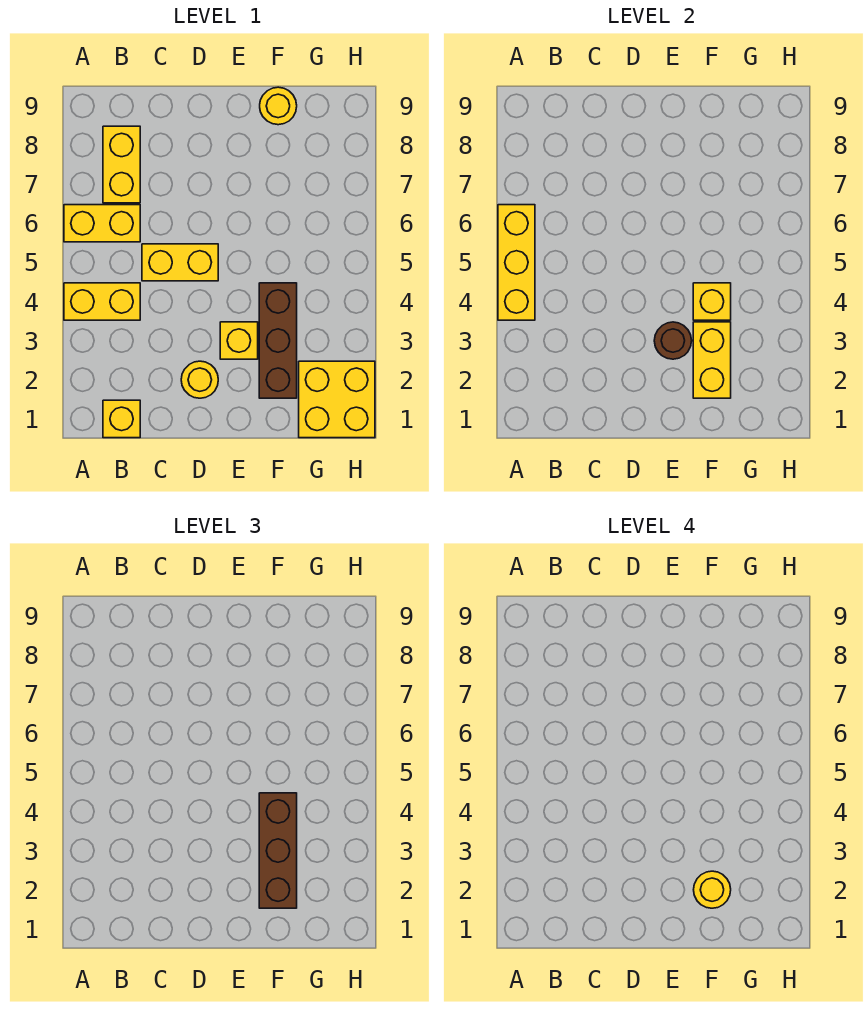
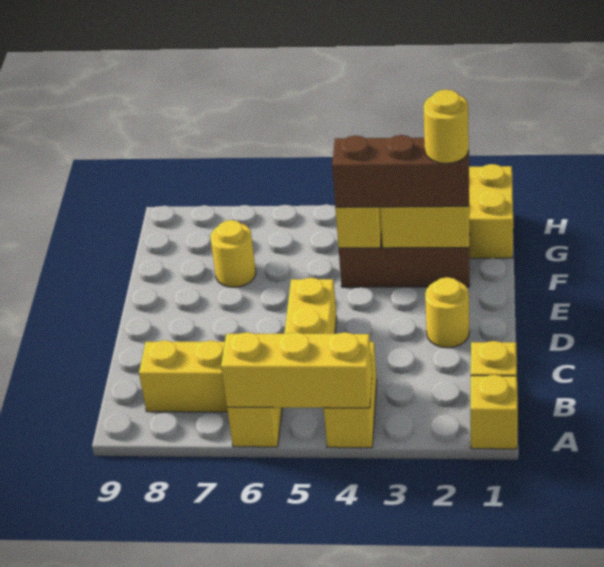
yellow brick E3 level 1 -> yellow brick A1 level 1
brown round brick E3 level 2 -> none
yellow round brick F9 level 1 -> yellow round brick F7 level 1

